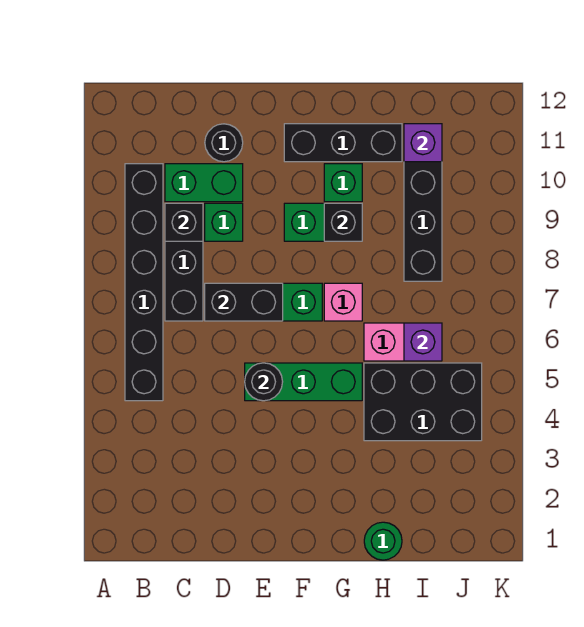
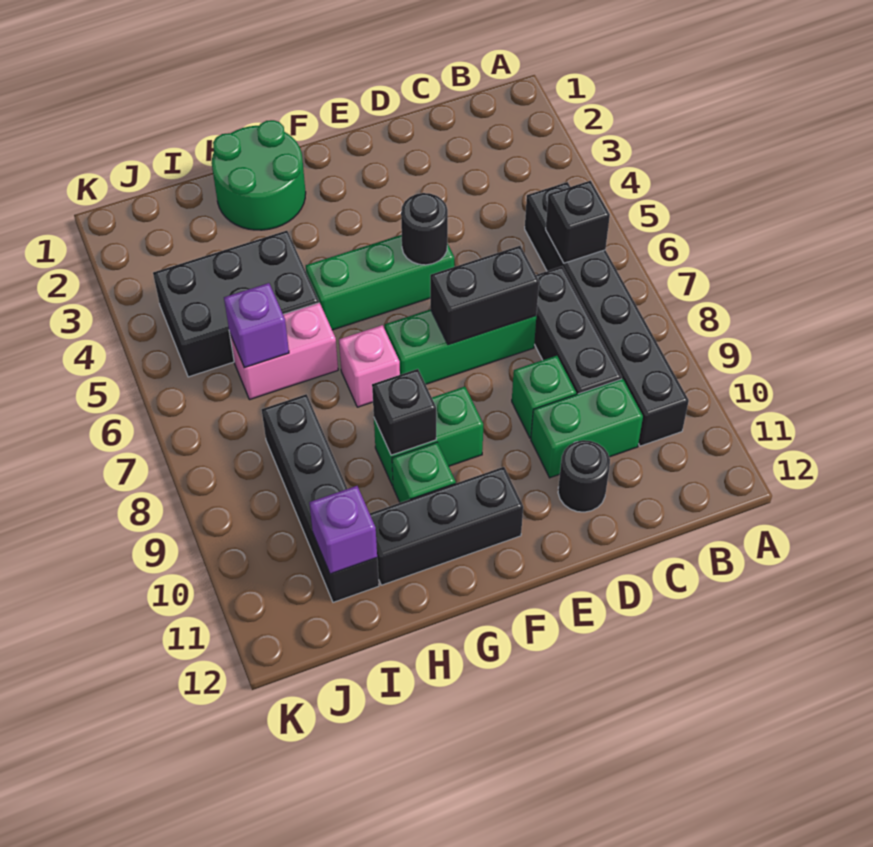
black brick C9 level 2 -> black brick B6 level 2
green round brick H1 level 1 -> green round brick G1:H2 level 1

